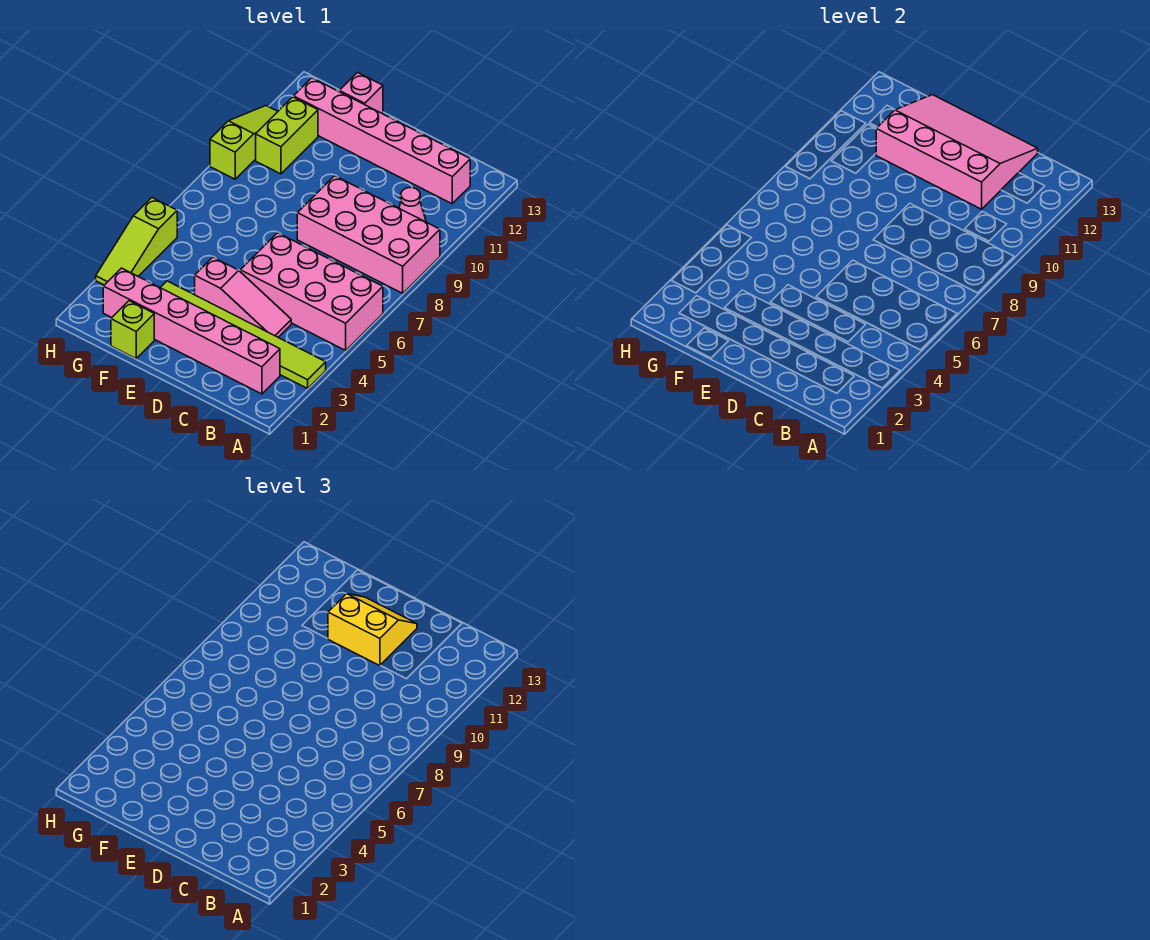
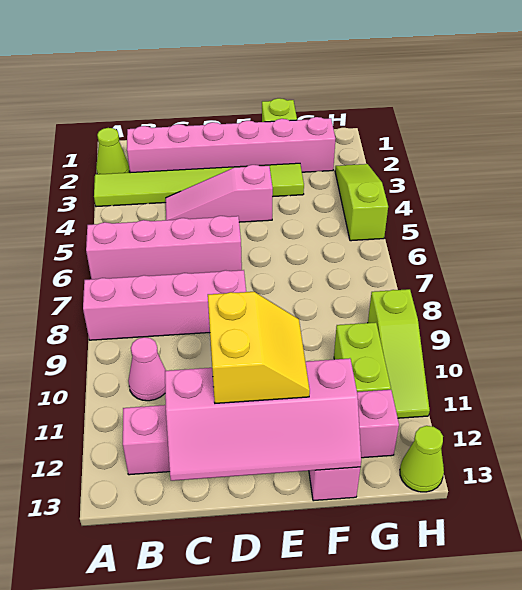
none -> lime cone A2 level 1
pink brick A5:D6 level 1 -> pink brick A6:D6 level 1
pink brick A8:D9 level 1 -> pink brick A8:D8 level 1
pink slope C11:F13 level 2 top 11 -> pink slope C12:F13 level 2 top 12
yellow slope D11:E12 level 3 top 11 -> yellow slope D11:E12 level 3 top D
none -> lime cone H13 level 1

